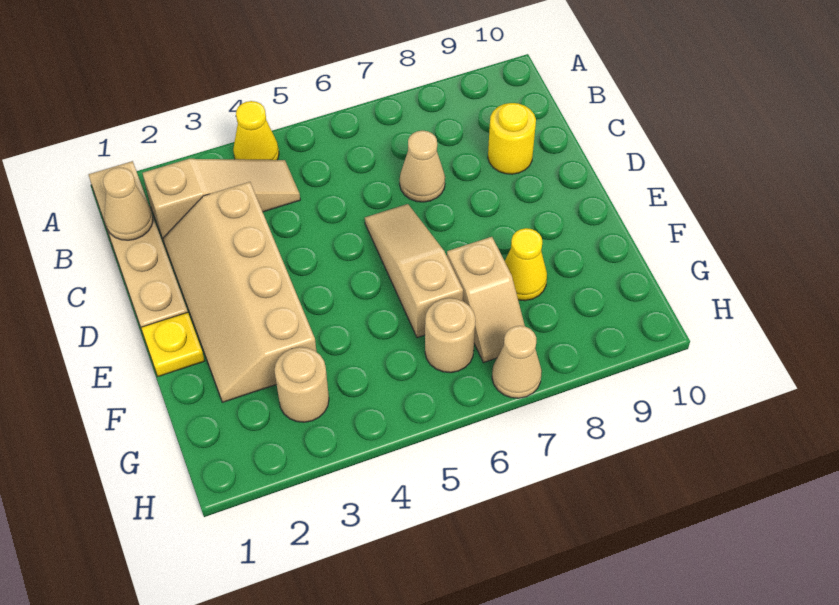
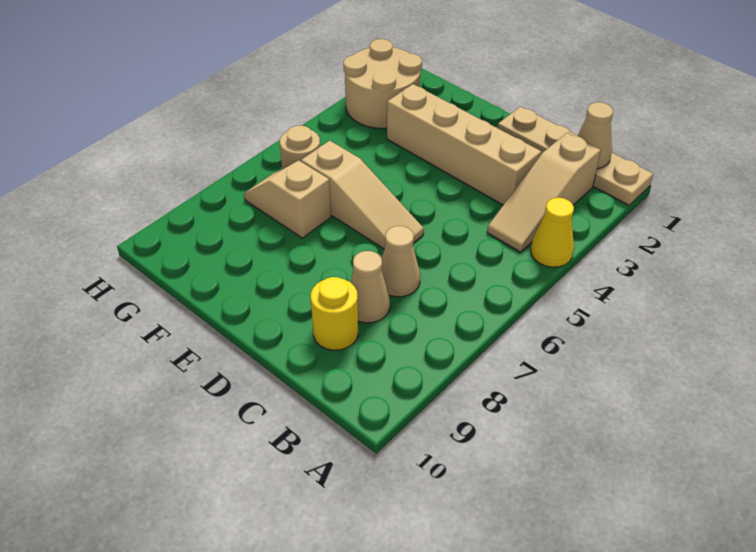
yellow plate E1 level 1 -> none
yellow cone F8 level 1 -> none
tan round brick G3 level 1 -> tan round brick G2:H3 level 1
tan cone H7 level 1 -> tan cone C8 level 1

